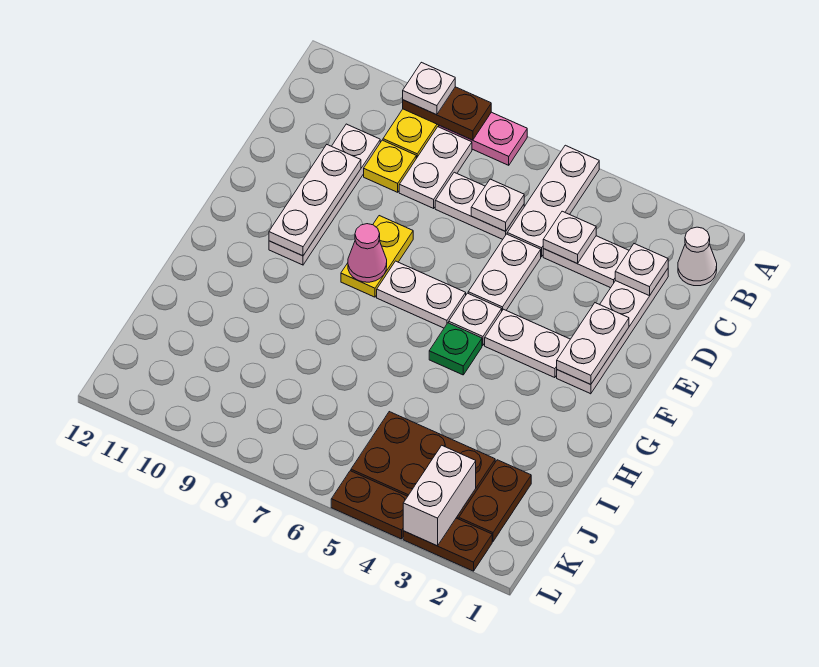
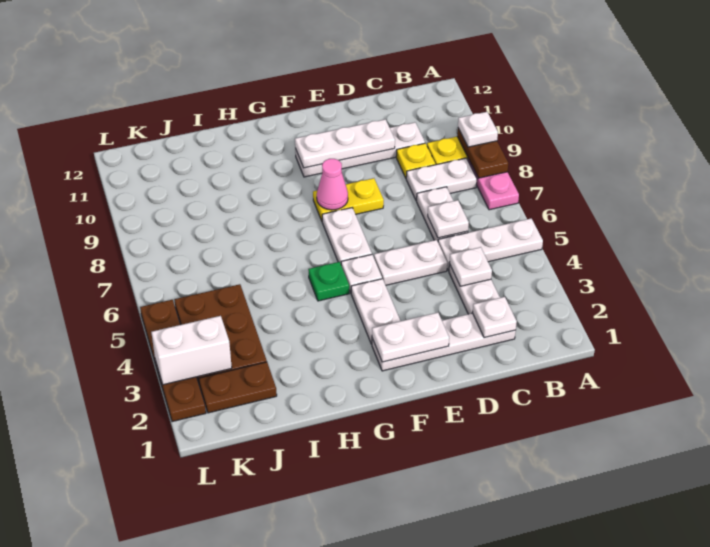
white cone B1 level 1 -> none

